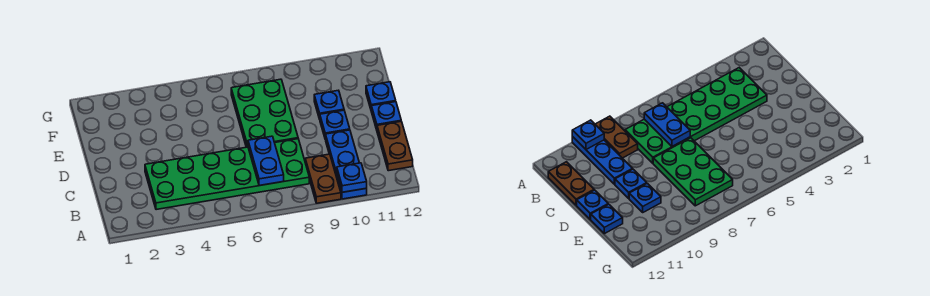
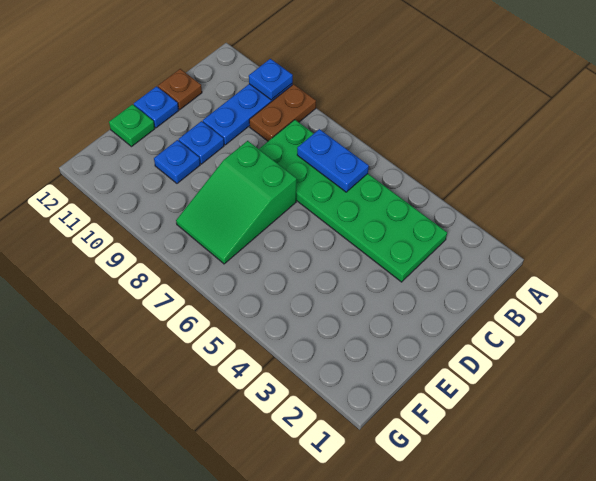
blue plate B7:C7 level 2 -> blue plate B6:B7 level 2
brown plate B12:C12 level 1 -> brown plate C12 level 1
green plate D7:F8 level 1 -> green slope D7:F8 level 1 top D
blue plate E12 level 1 -> green plate E12 level 1

